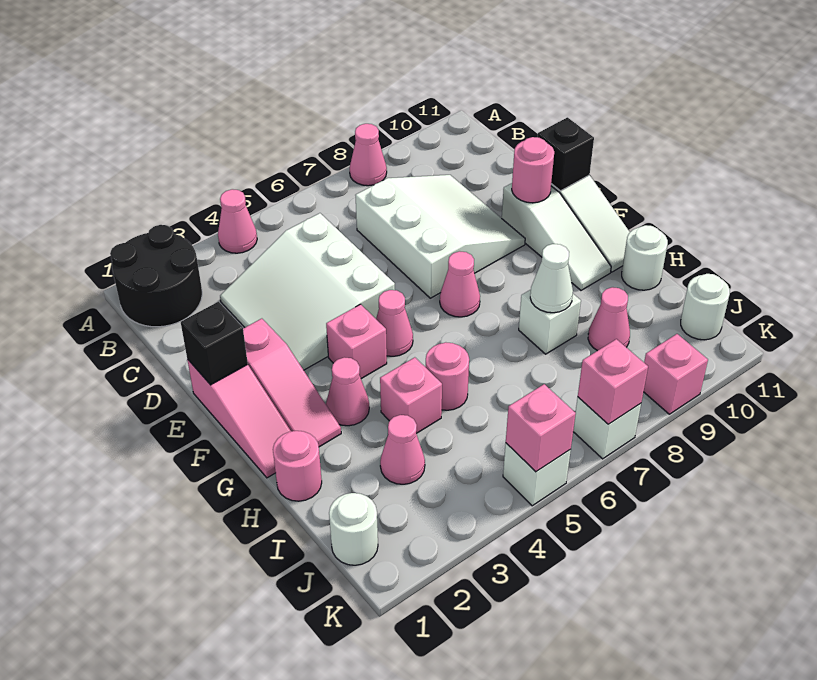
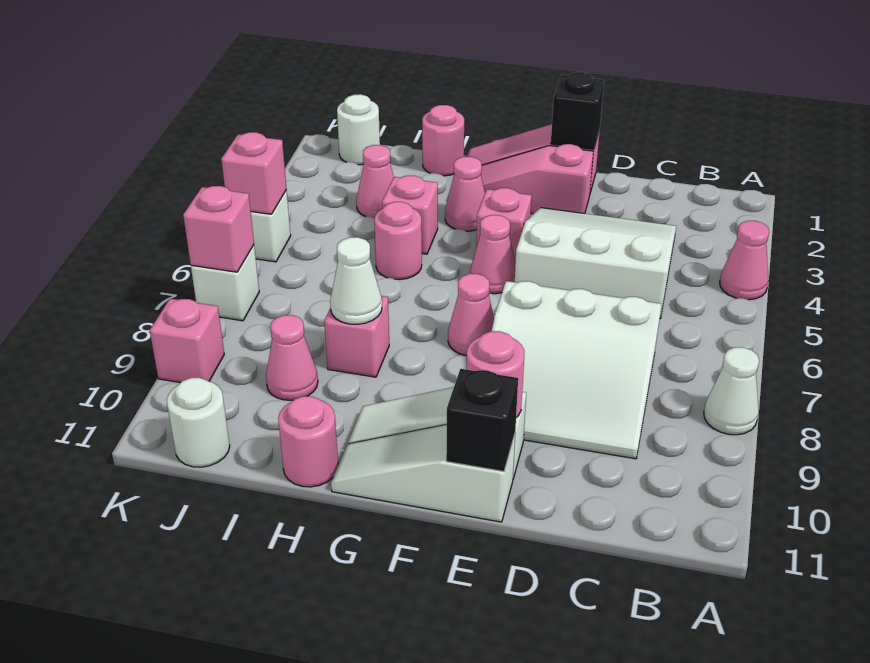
black round brick A1:B2 level 1 -> none
pink cone A8 level 1 -> white cone A8 level 1
white brick H8 level 1 -> pink brick H8 level 1
white round brick H11 level 1 -> pink round brick H11 level 1

